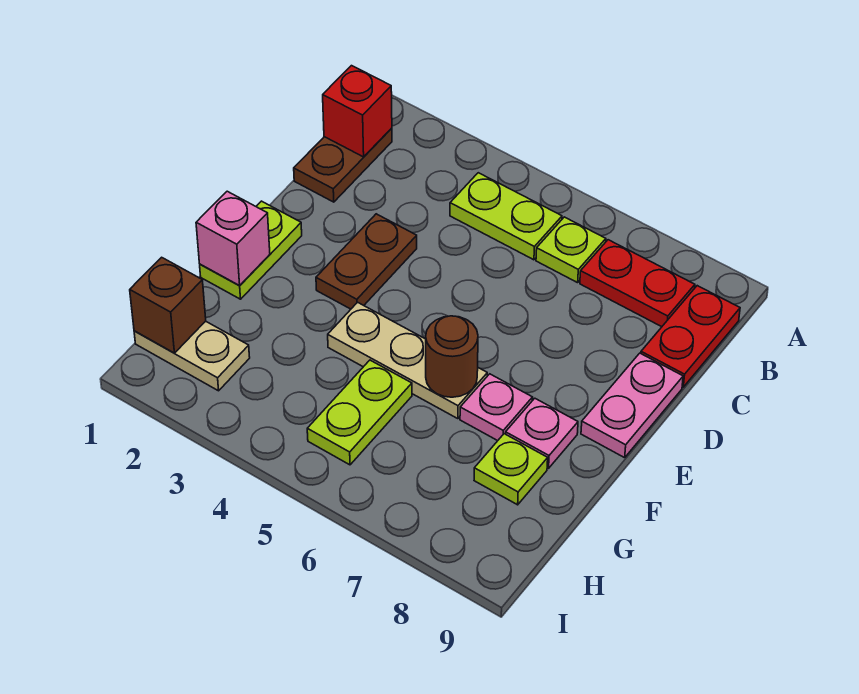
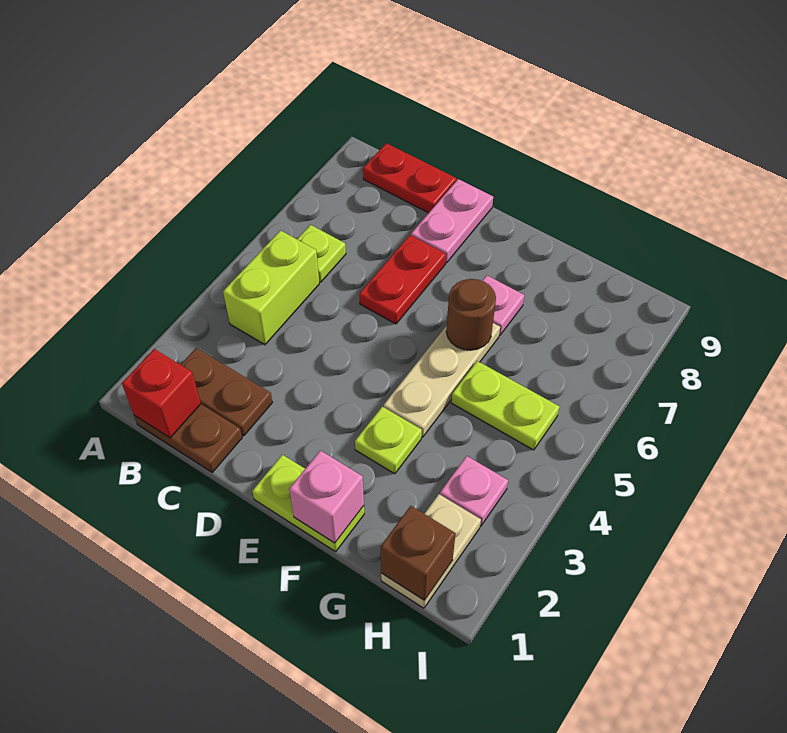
lime plate B4:B5 level 1 -> lime brick B4:B5 level 1
red plate B7:B8 level 1 -> red plate D6:D7 level 1
brown plate D3:E3 level 1 -> brown plate B2:C2 level 1
pink plate D9:E9 level 1 -> pink plate D8:D9 level 1
pink plate F8 level 1 -> pink plate H3 level 1
lime plate G8 level 1 -> lime plate F3 level 1

